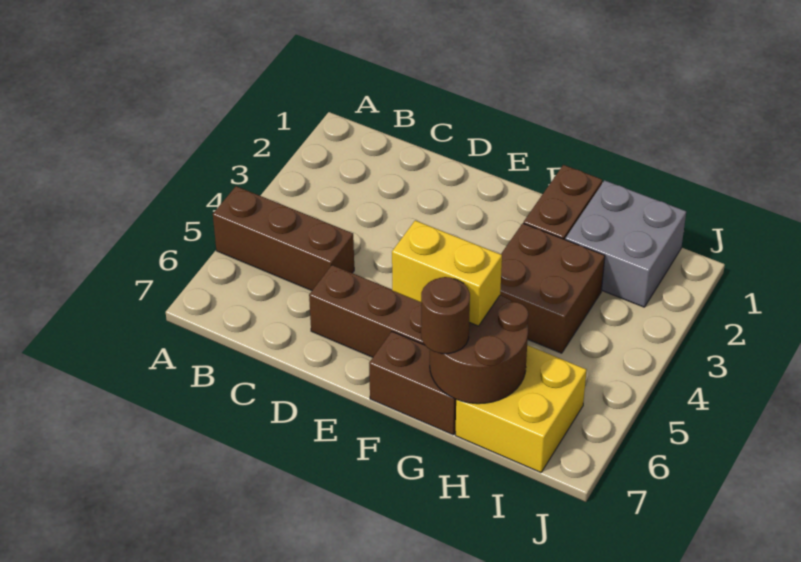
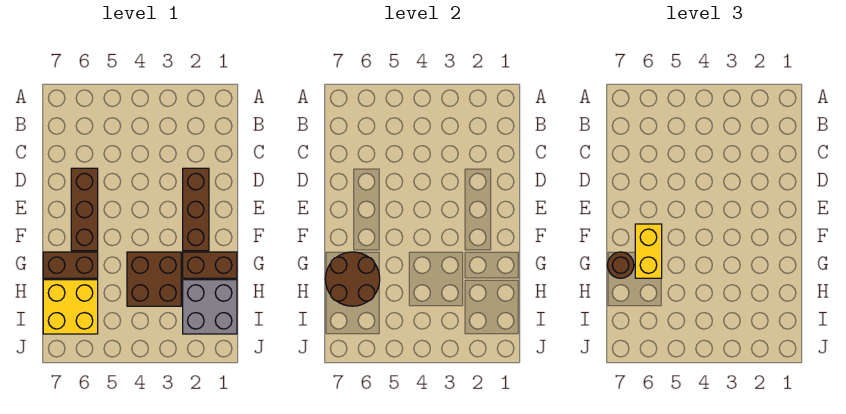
brown brick A5:C5 level 1 -> brown brick D2:F2 level 1
brown brick F7:G7 level 1 -> brown brick G6:G7 level 1

